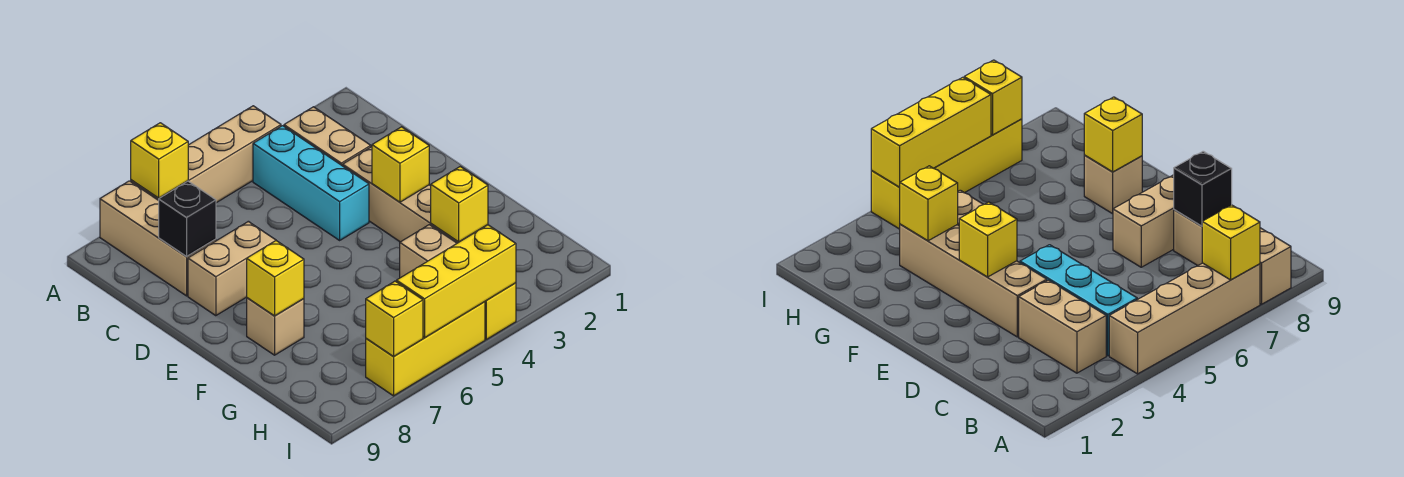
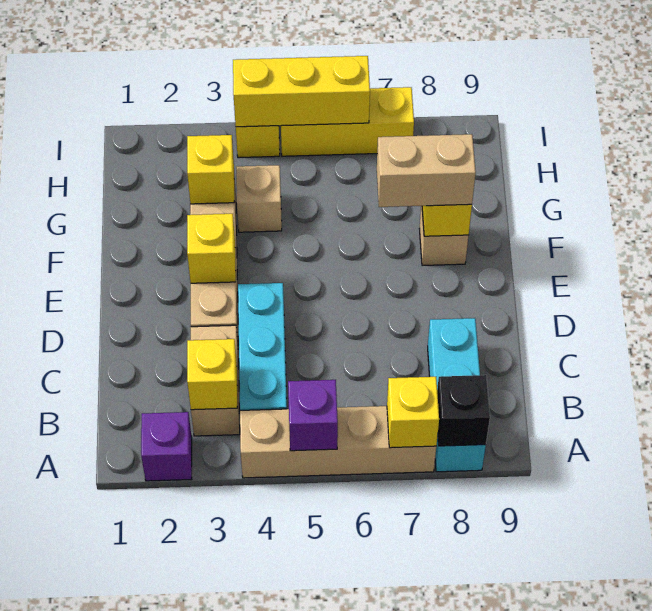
none -> purple brick A2 level 1
none -> purple brick A5 level 2
tan brick A8:C8 level 1 -> cyan brick A8:C8 level 1
black brick C8 level 2 -> black brick A8 level 2
tan brick D7:D8 level 1 -> tan brick F7:F8 level 3
yellow brick I7 level 2 -> yellow brick B3 level 2

